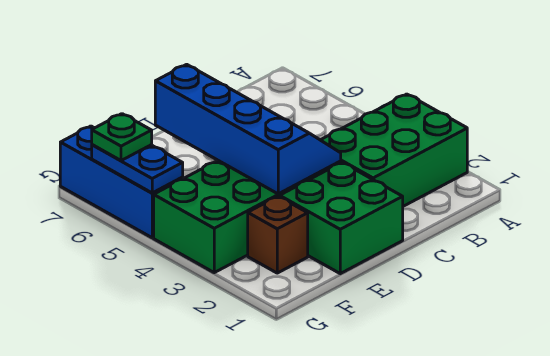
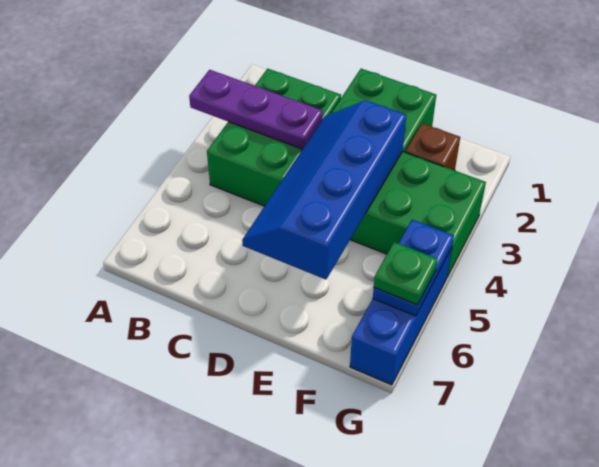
green brick A2:C3 level 1 -> green brick B2:C4 level 1
none -> purple plate A3:C3 level 2

